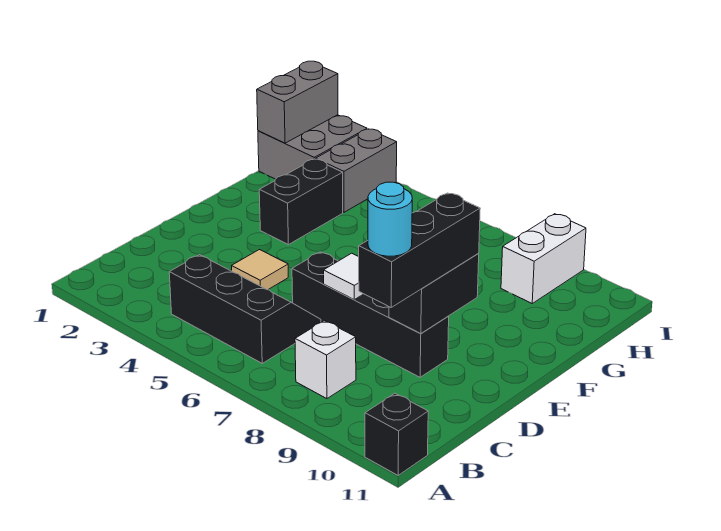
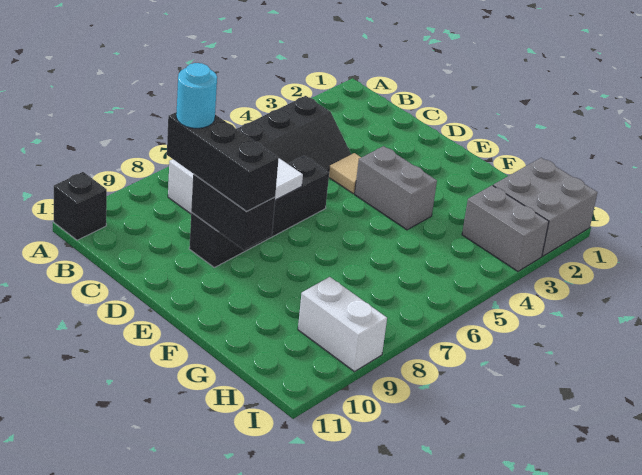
black brick F3:G3 level 1 -> none
grey brick H1:I1 level 2 -> grey brick E4:F4 level 1

